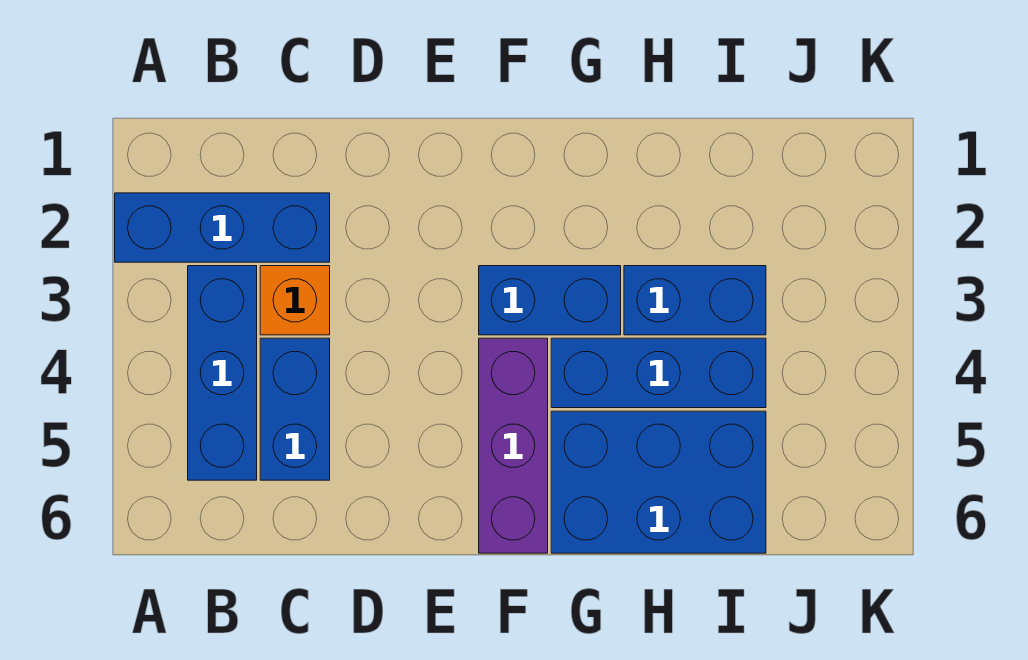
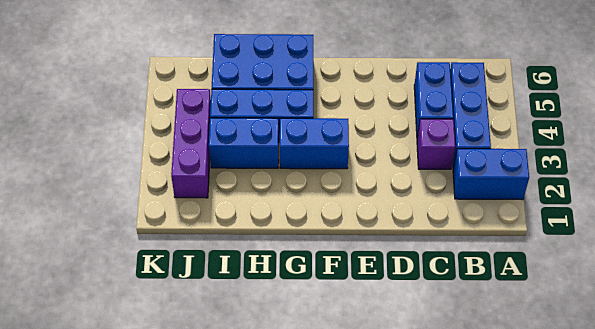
blue brick A2:C2 level 1 -> blue brick A2:B2 level 1
orange brick C3 level 1 -> purple brick C3 level 1
purple brick F4:F6 level 1 -> purple brick J2:J4 level 1

